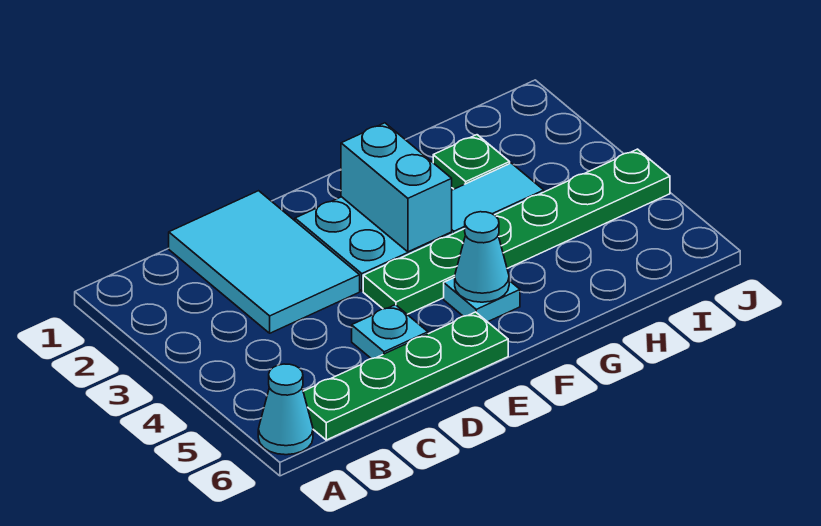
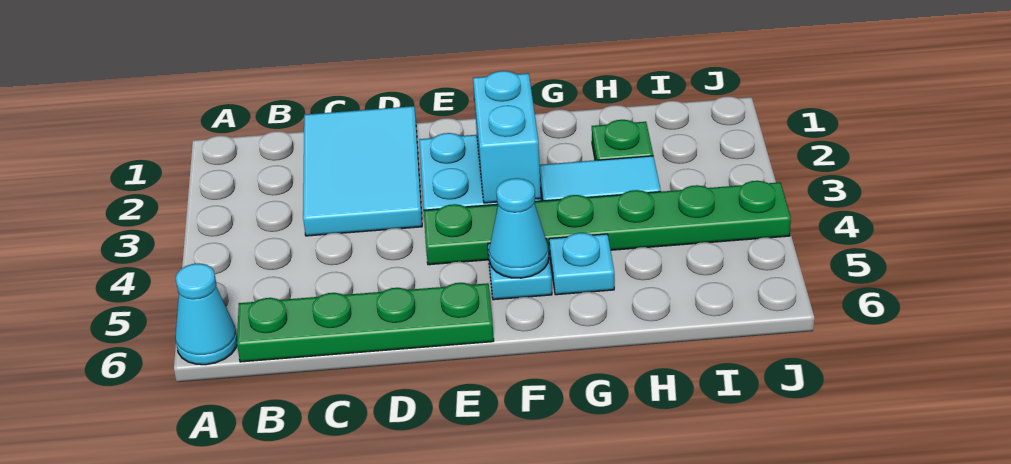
cyan plate D5 level 1 -> cyan plate G5 level 1

